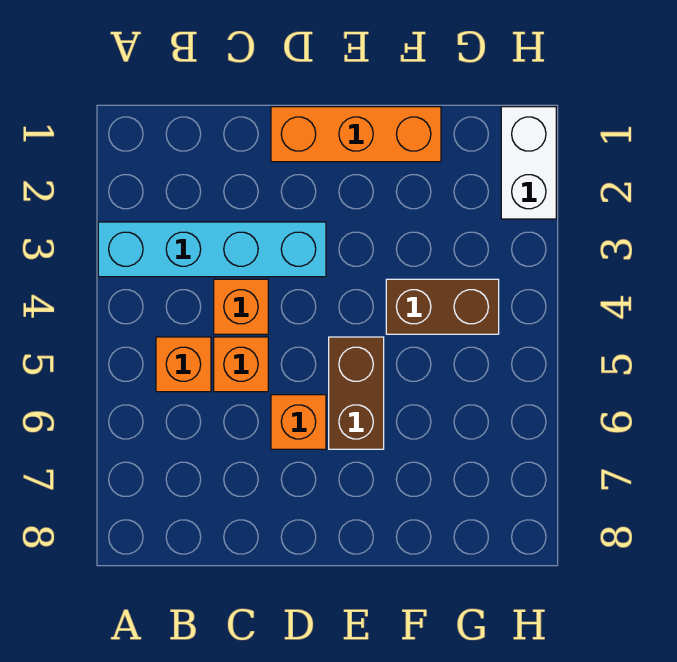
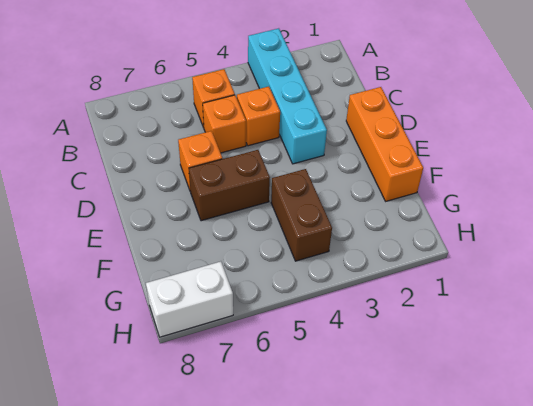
white brick H1:H2 level 1 -> white brick H7:H8 level 1

